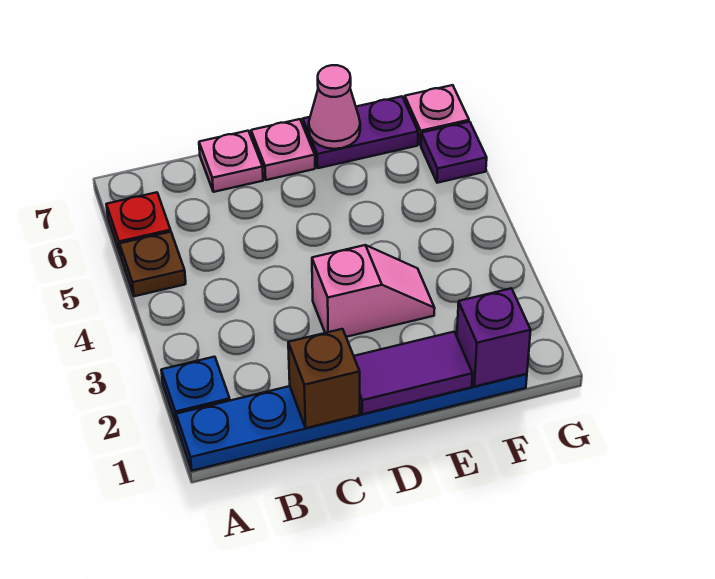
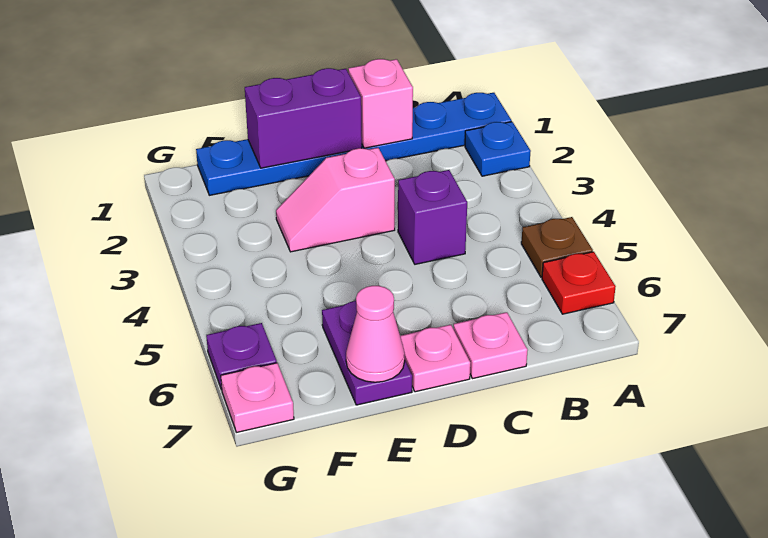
brown brick C1 level 2 -> pink brick C1 level 2
purple tile D1:E1 level 2 -> purple brick D1:E1 level 2
purple plate E7:F7 level 1 -> purple plate E6:E7 level 1
purple brick F1 level 2 -> purple brick C4 level 1

